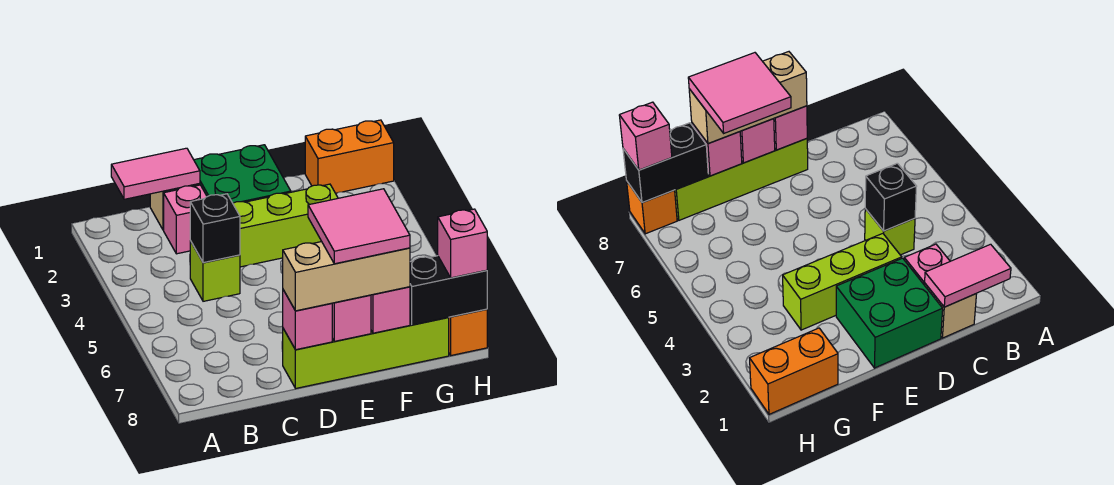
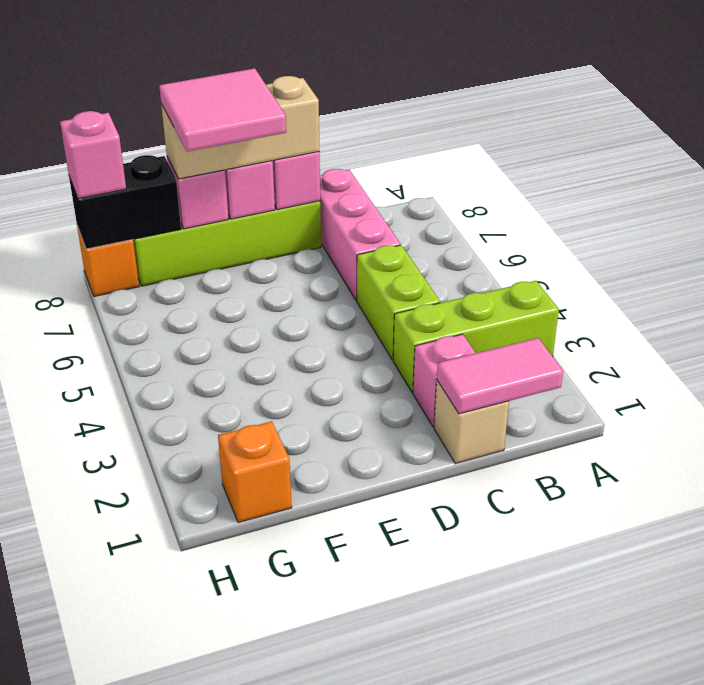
lime brick C4 level 1 -> lime brick C4:C5 level 1
black brick C4 level 2 -> none
none -> pink brick C6:C8 level 1
green brick D1:E2 level 1 -> none
lime brick D3:F3 level 1 -> lime brick A3:C3 level 1
orange brick G1:H1 level 1 -> orange brick G1 level 1

